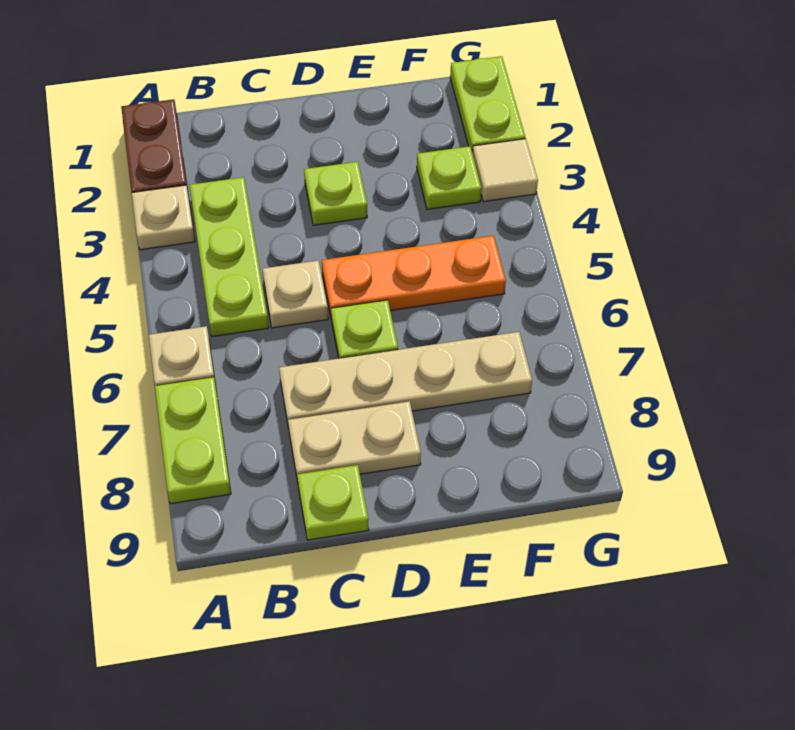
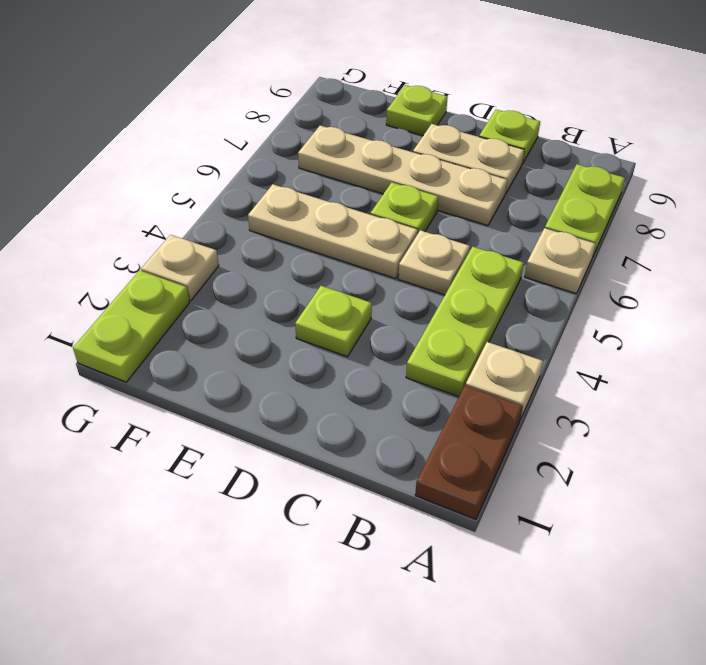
orange plate D5:F5 level 1 -> tan plate D5:F5 level 1
lime plate F3 level 1 -> lime plate E9 level 1
tan tile G3 level 1 -> tan plate G3 level 1

